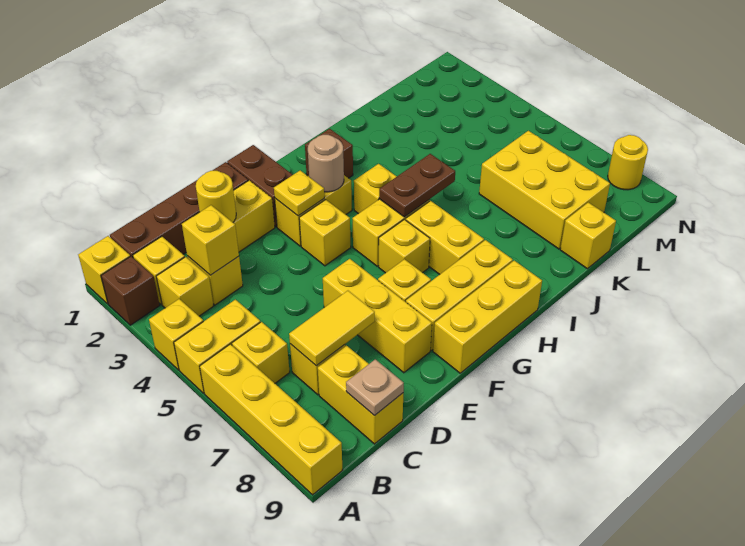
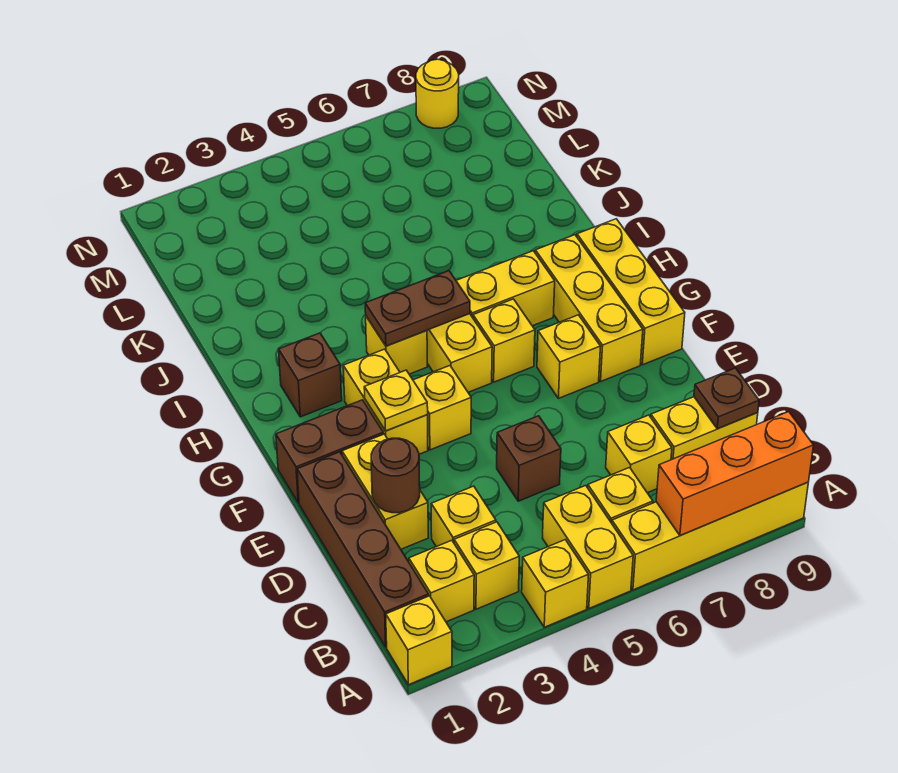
brown brick A2 level 1 -> brown brick D5 level 1
none -> orange brick A7:A9 level 2
yellow brick C3 level 2 -> none
yellow tile C7:D7 level 2 -> none
tan plate C9 level 2 -> brown plate C9 level 2
yellow round brick D2 level 2 -> brown round brick D2 level 2
yellow brick E6:E8 level 1 -> none
tan round brick G3 level 2 -> none
brown plate H5:I5 level 2 -> brown plate H4:H5 level 2
yellow brick K6:L8 level 1 -> none
yellow brick K9 level 1 -> none

